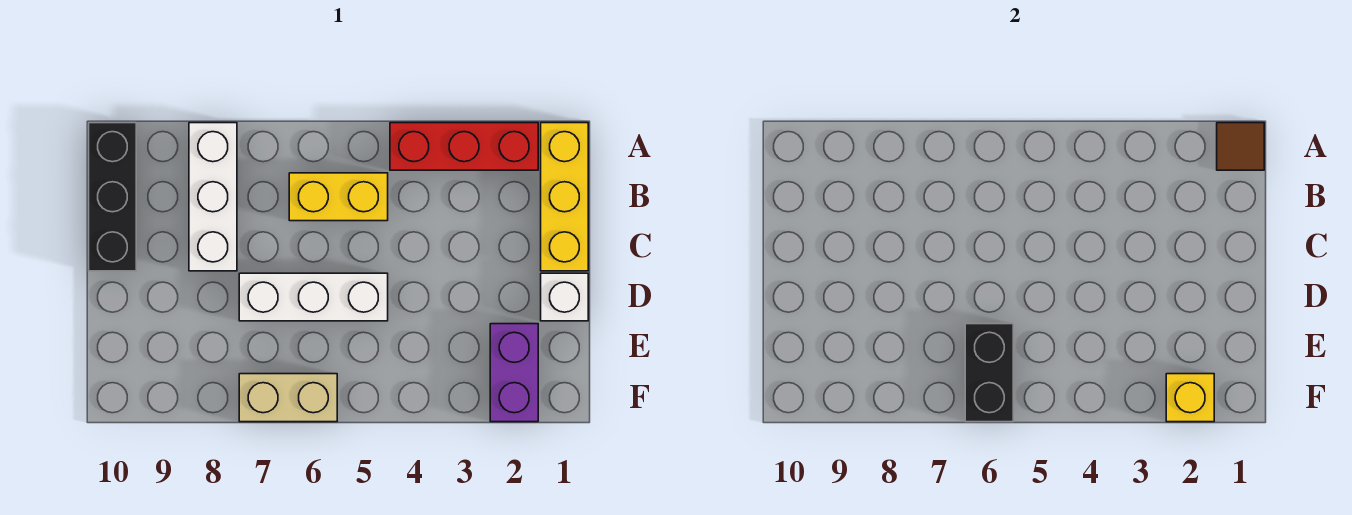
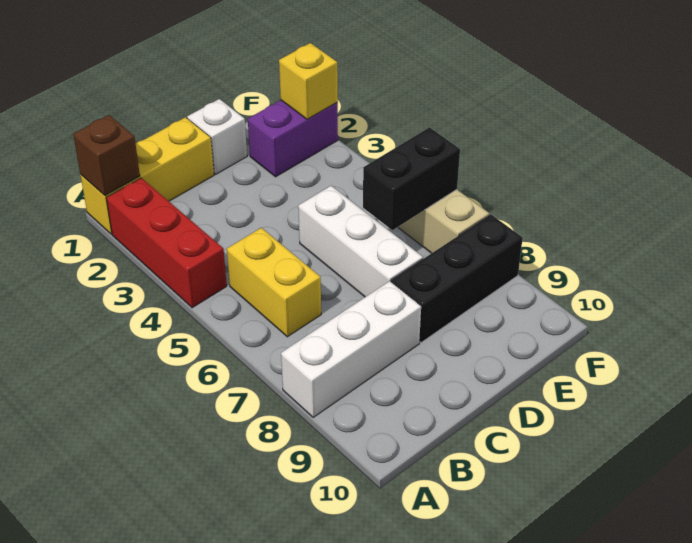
brown tile A1 level 2 -> brown brick A1 level 2
black brick A10:C10 level 1 -> black brick D8:F8 level 1

